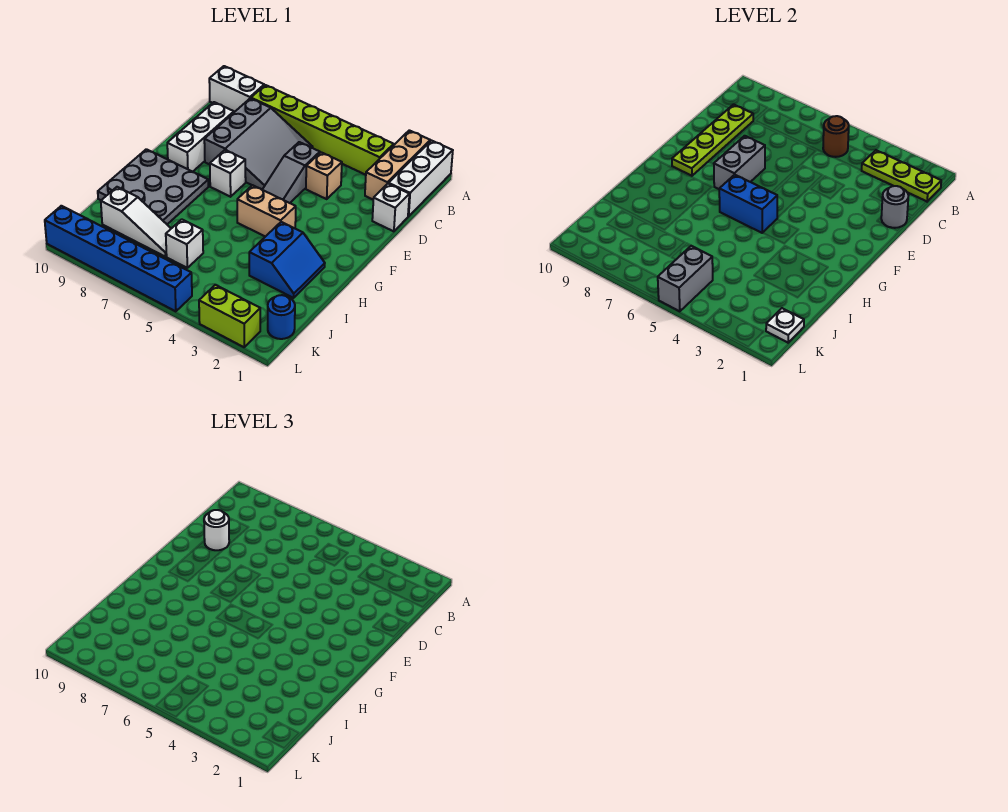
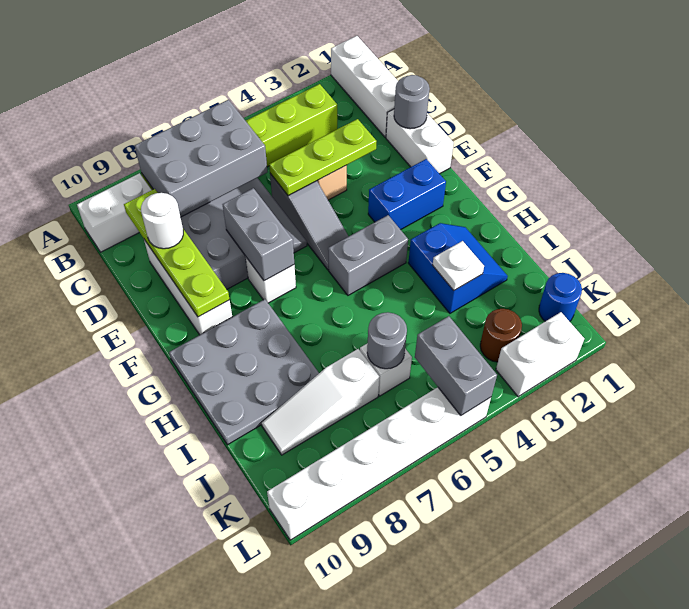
tan brick A2:C2 level 1 -> none
lime plate B1:B3 level 2 -> lime plate D3:D5 level 2
brown round brick B5 level 2 -> brown round brick K3 level 1
none -> grey brick B6:C8 level 2
white brick D1 level 1 -> white brick D1:E1 level 1
tan brick G4:G5 level 1 -> grey brick G4:G5 level 1
blue brick G5:G6 level 2 -> blue brick F2:F3 level 1
none -> grey round brick J6 level 2
white slope J7:J9 level 1 top 9 -> white slope J7:J9 level 1 top 7
white plate K1 level 2 -> white plate I3 level 2
lime brick L2:L3 level 1 -> white brick L2:L3 level 1
blue brick L5:L10 level 1 -> white brick L5:L10 level 1

